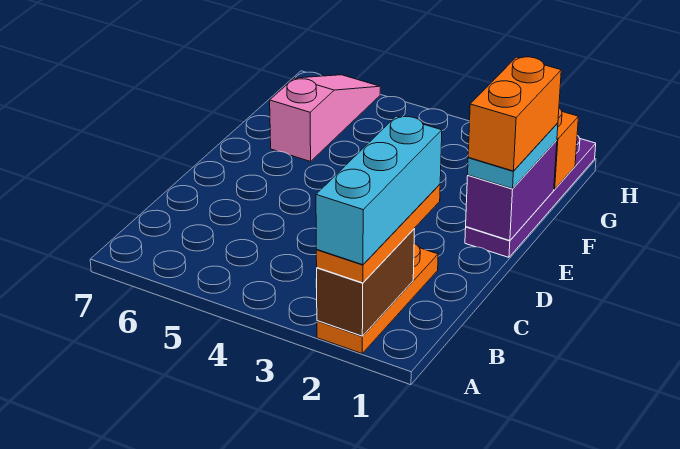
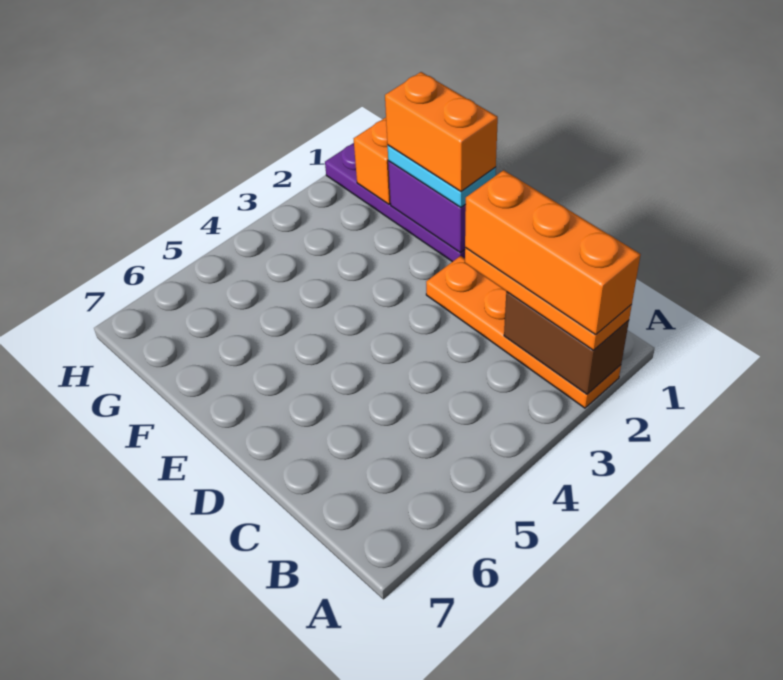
orange plate A2:C2 level 1 -> orange plate A2:D2 level 1
cyan brick A2:C2 level 4 -> orange brick A2:C2 level 4
pink slope F6:H6 level 1 top F -> none

